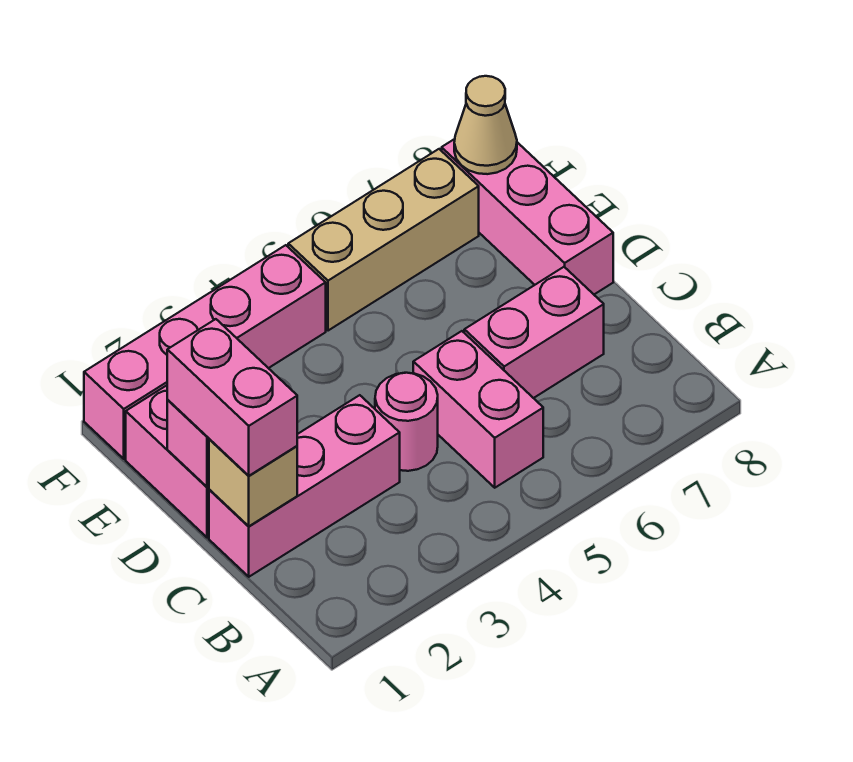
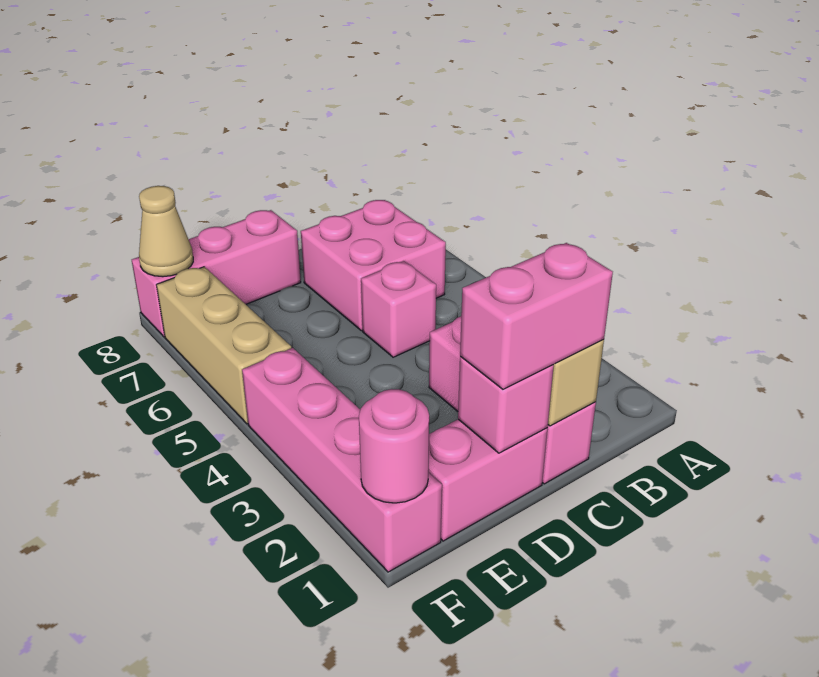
pink brick B5:C5 level 1 -> pink brick C5 level 1
pink round brick C4 level 1 -> pink round brick F1 level 2
pink brick C6:C7 level 1 -> pink brick B6:C7 level 1

